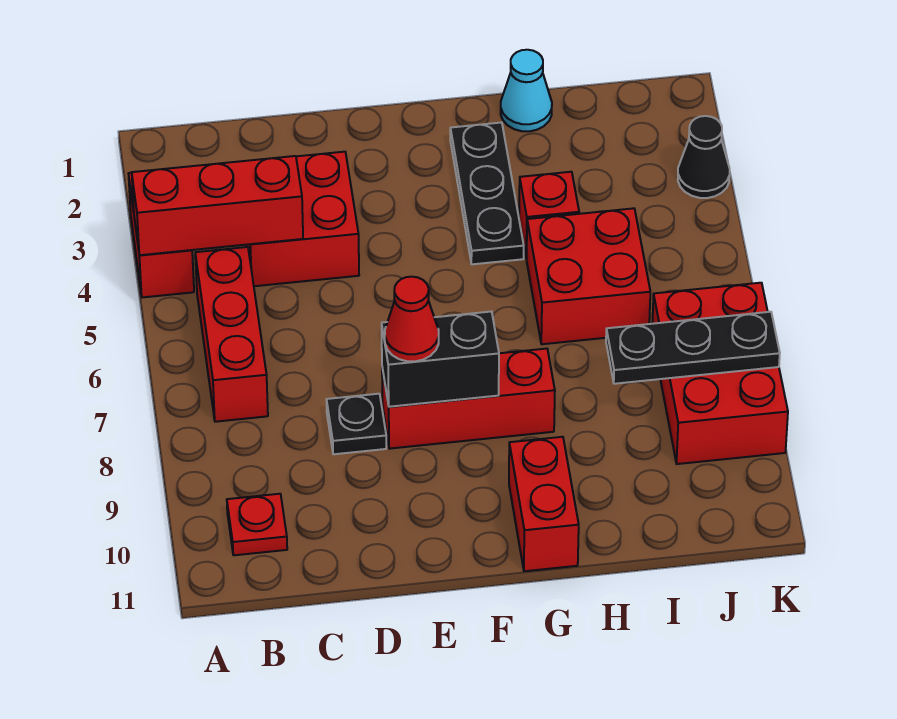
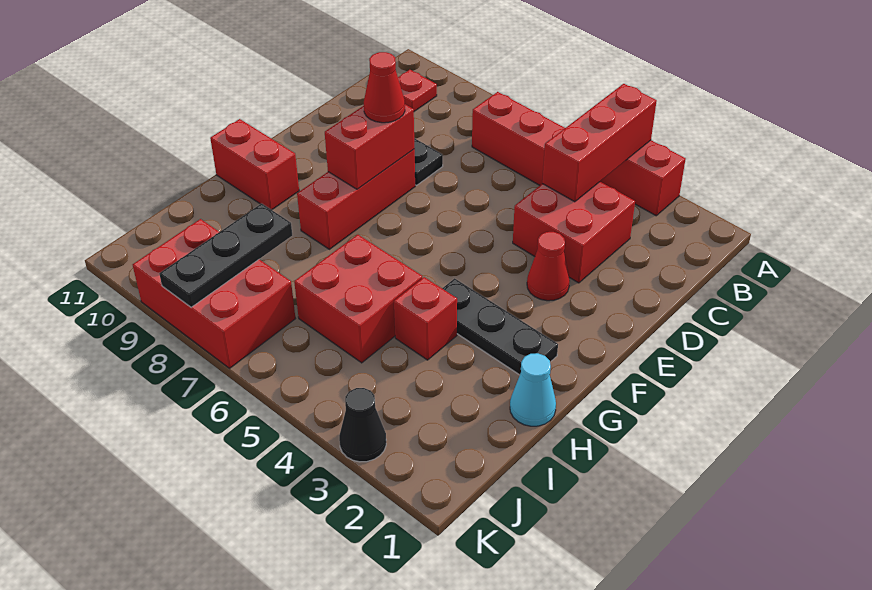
none -> red cone E3 level 1
black brick E8:F8 level 2 -> red brick E8:F8 level 2

